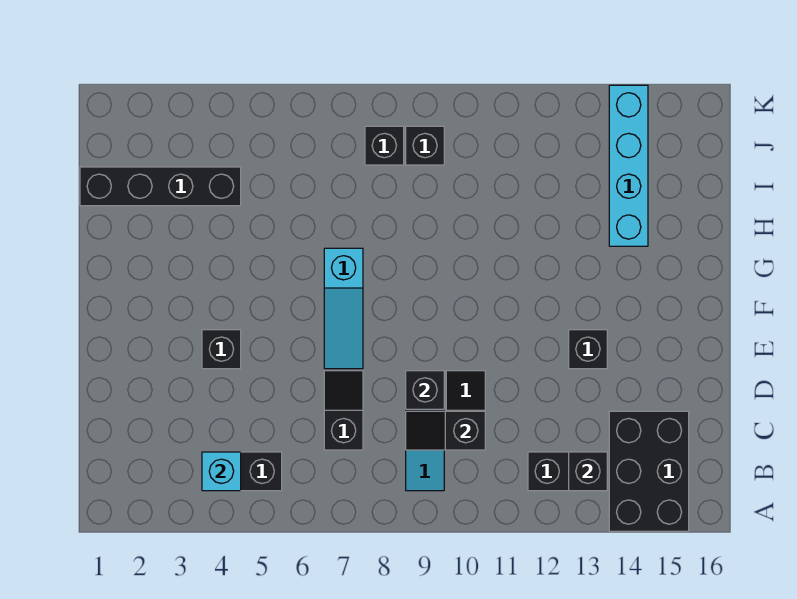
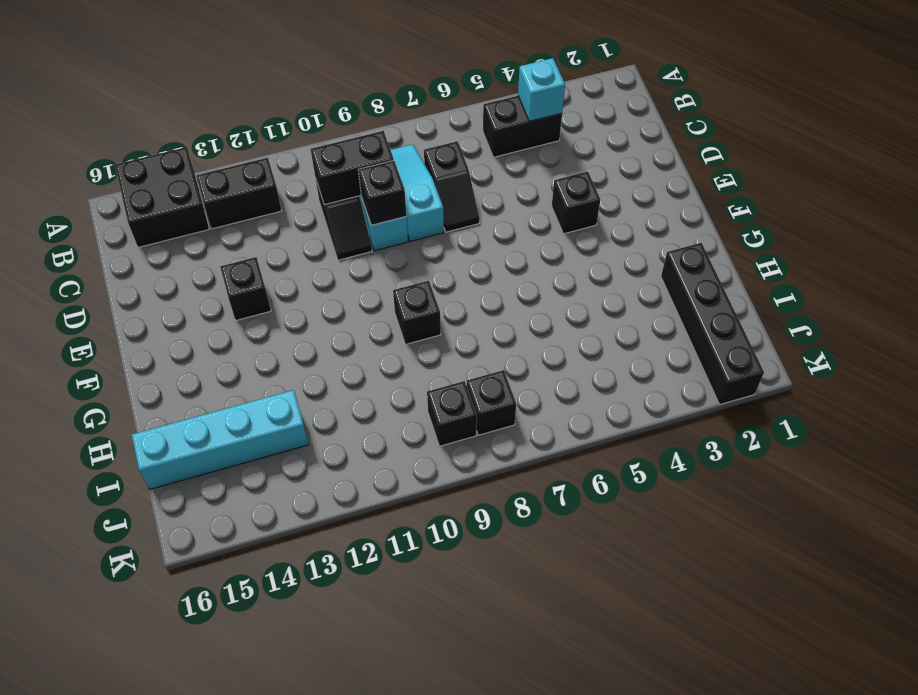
black brick A14:C15 level 1 -> black brick A14:B15 level 1
black brick B13 level 2 -> black brick G9 level 1
black slope C9:C10 level 2 top 10 -> black brick C9:C10 level 2
cyan slope E7:G7 level 1 top G -> cyan slope B8:D8 level 1 top D
cyan brick H14:K14 level 1 -> cyan brick I13:I16 level 1
black brick I1:I4 level 1 -> black brick H2:K2 level 1

